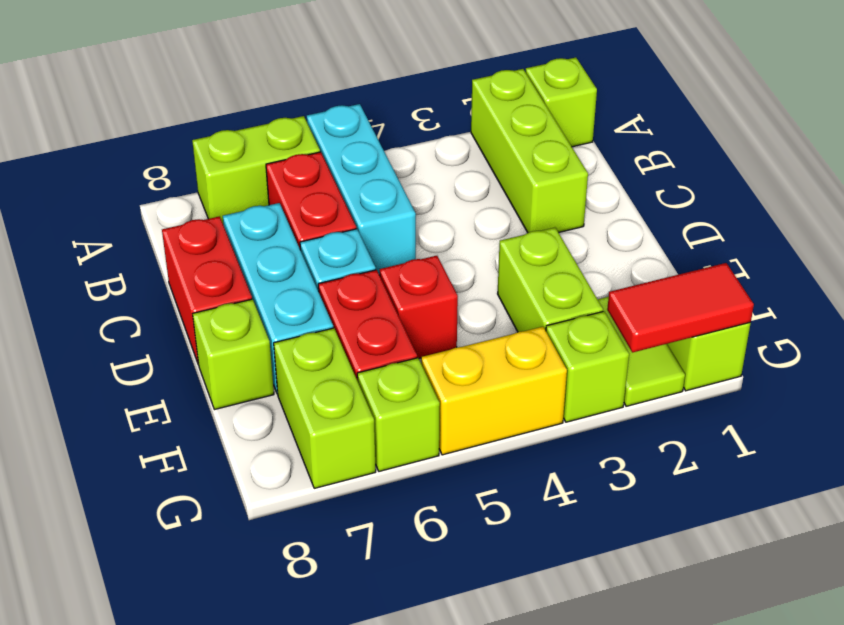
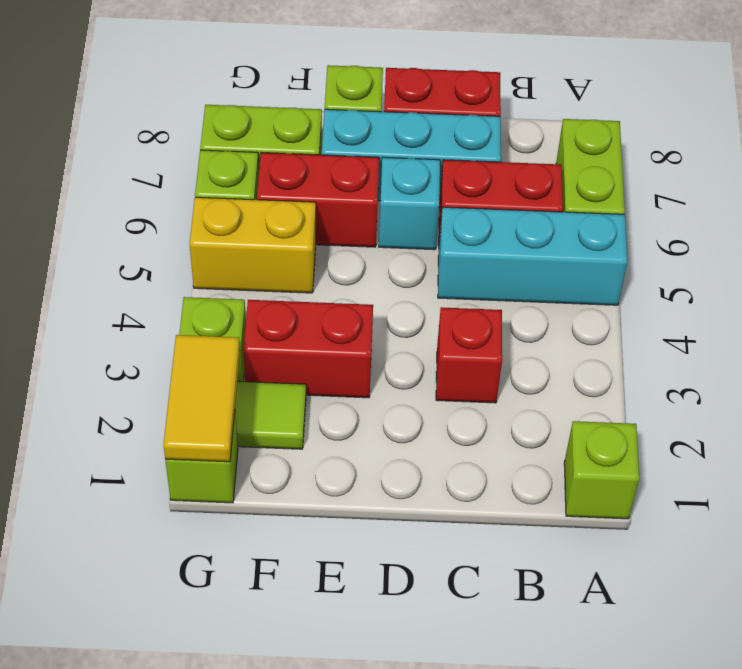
lime brick A2:C2 level 1 -> none
lime brick E3:F3 level 1 -> red brick E3:F3 level 1
red brick E5 level 1 -> red brick C3 level 1
red tile G1:G2 level 2 -> yellow tile G1:G2 level 2
yellow brick G4:G5 level 1 -> yellow brick F5:G5 level 1

